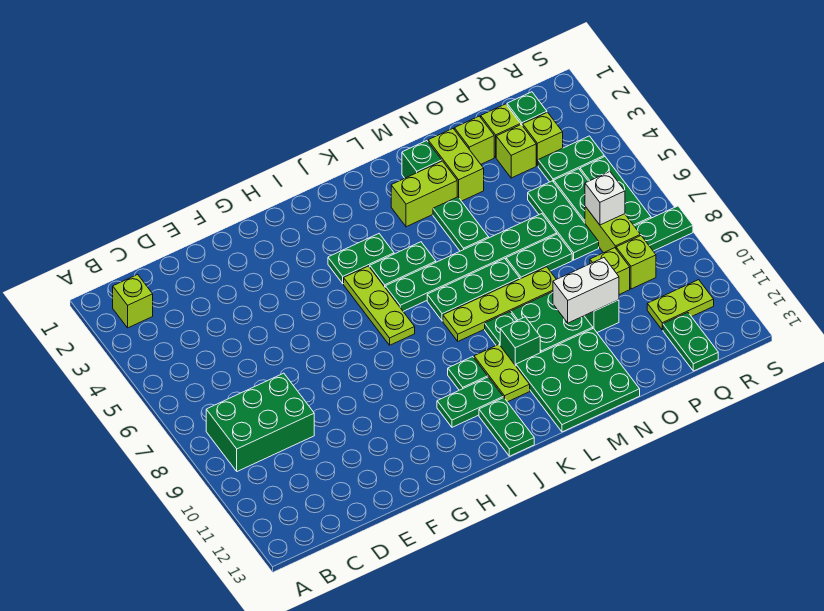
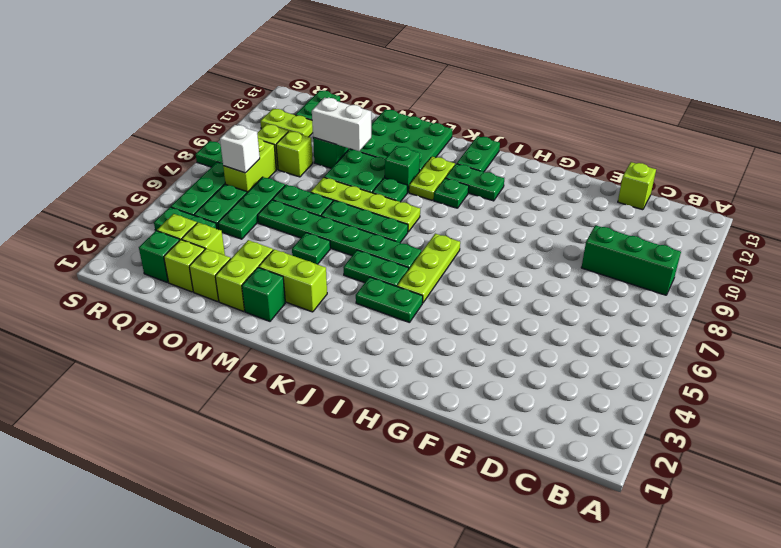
lime brick B2 level 1 -> lime brick D13 level 1
green brick B8:D9 level 1 -> green brick B9:D9 level 1
green plate M4:M5 level 1 -> green plate M5 level 1

